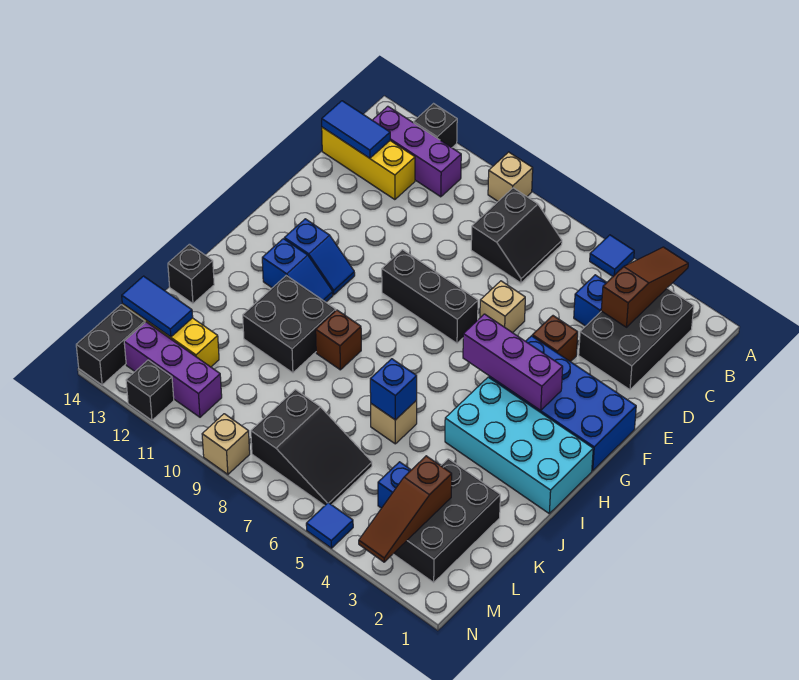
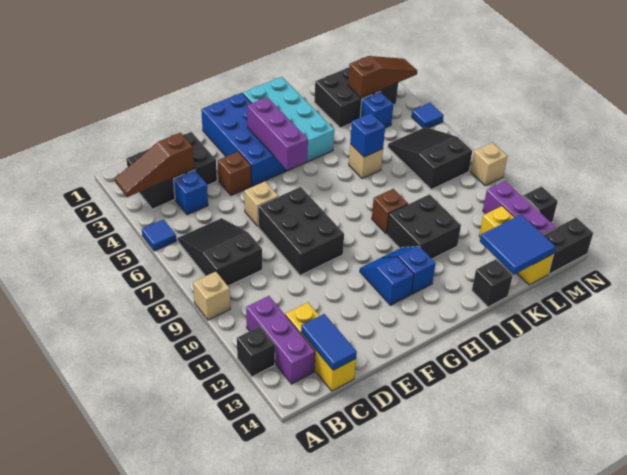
black slope B7:C8 level 1 top 8 -> black slope B6:C8 level 1 top 8
black brick F7:F9 level 1 -> black brick E7:F9 level 1
blue tile L13:L14 level 2 -> blue tile K13:L14 level 2

